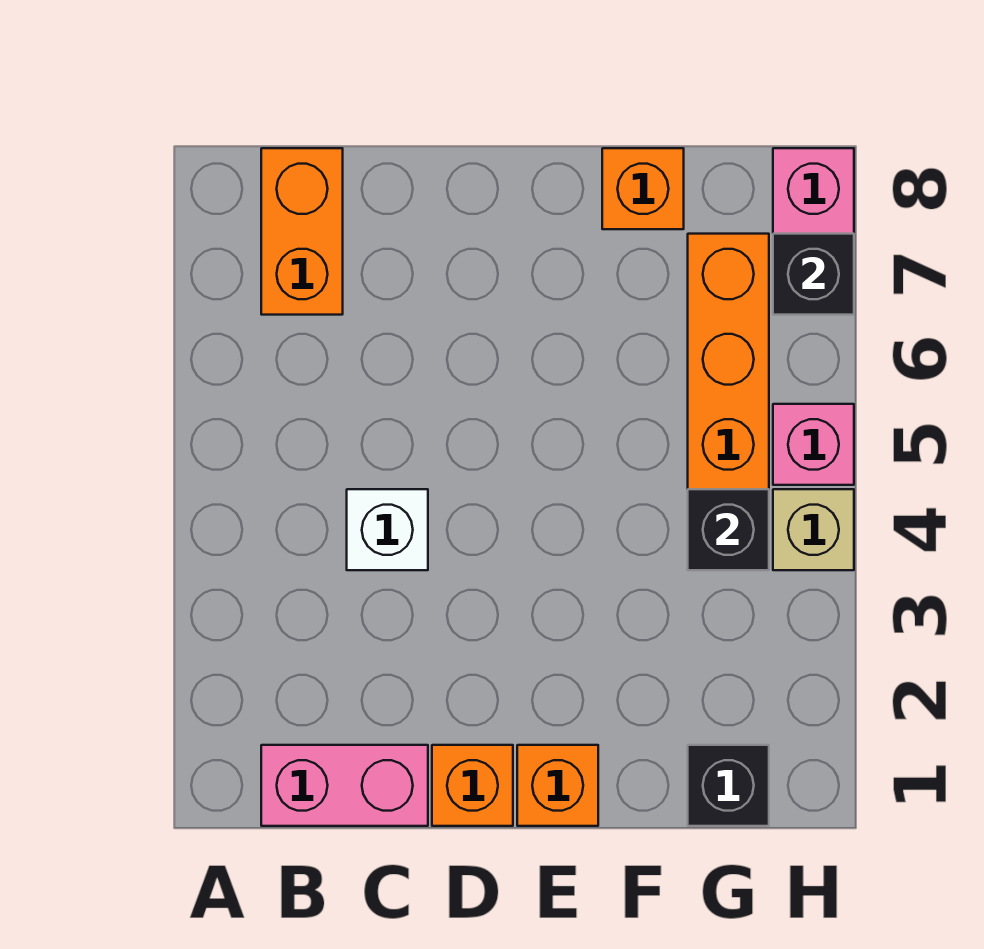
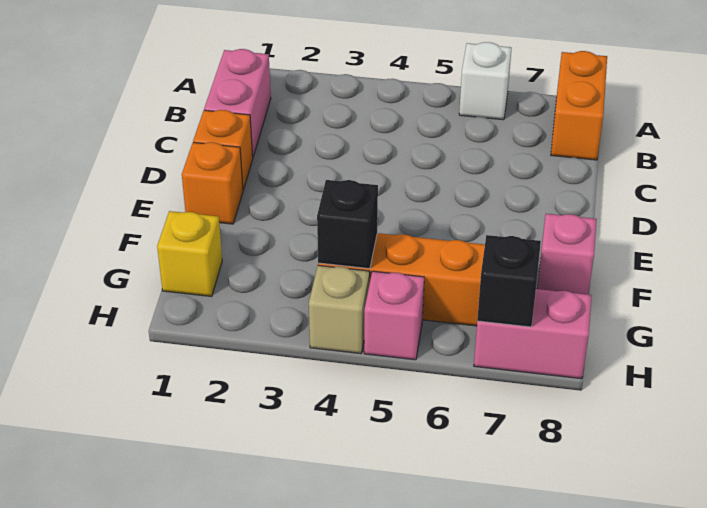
orange brick B7:B8 level 1 -> orange brick A8:B8 level 1
white brick C4 level 1 -> white brick A6 level 1
orange brick F8 level 1 -> pink brick F8 level 1
black brick G1 level 1 -> yellow brick G1 level 1

